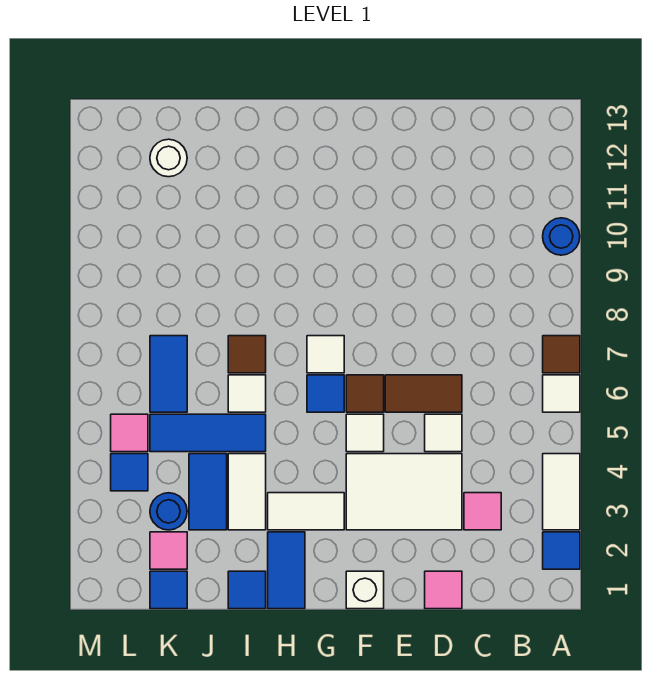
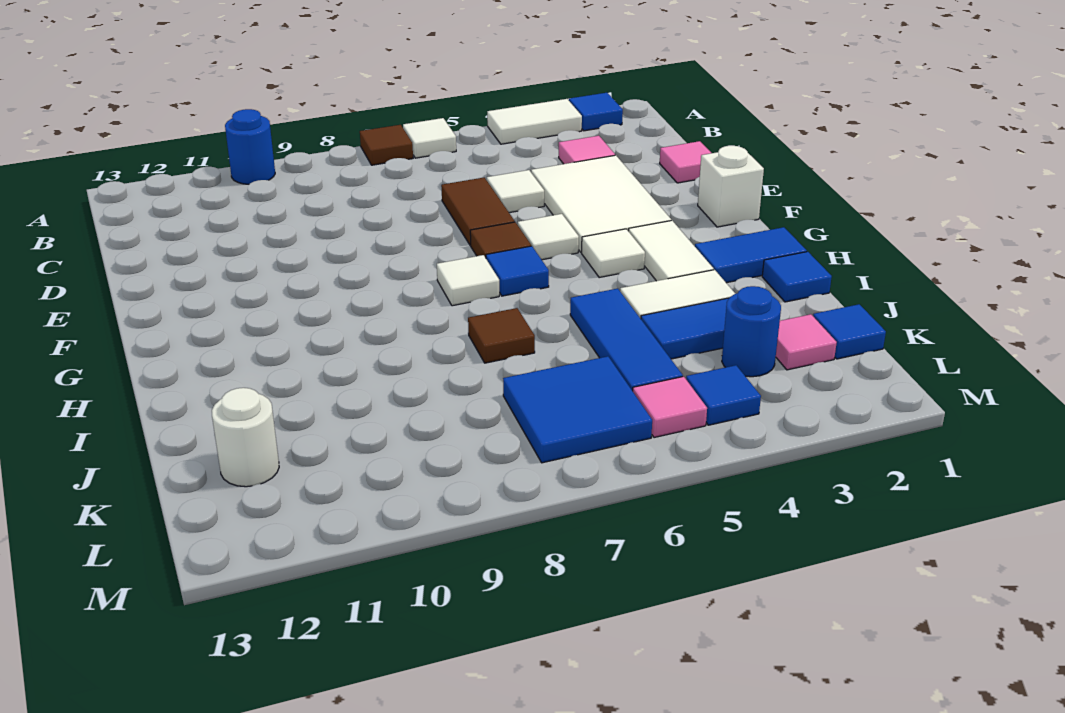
white tile I6 level 1 -> white tile G4 level 1
blue tile K6:K7 level 1 -> blue tile K6:L7 level 1

